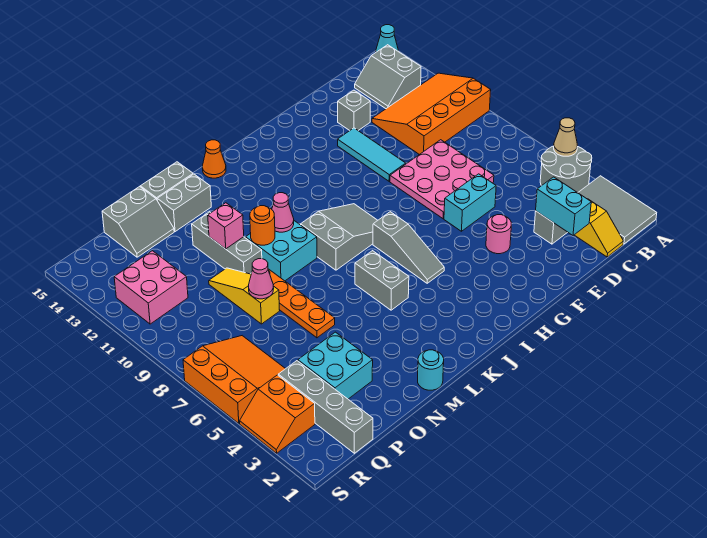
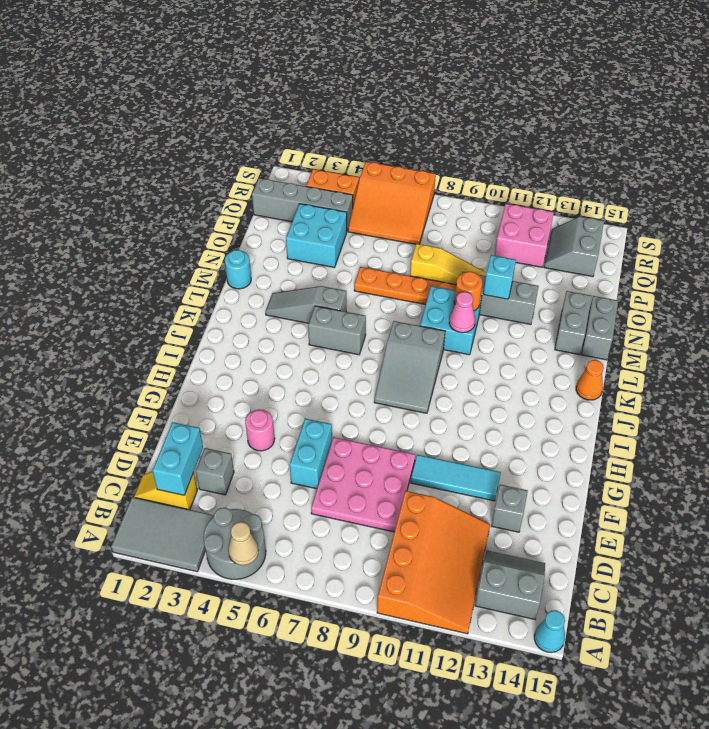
cyan brick D2:D3 level 2 -> cyan brick C2:D2 level 2
grey slope I5:I7 level 1 top 7 -> grey slope L3:L5 level 1 top 5
pink brick N11 level 2 -> cyan brick N11 level 2
pink cone O8 level 2 -> none
grey slope O14:P15 level 1 top 15 -> grey slope Q13:R14 level 1 top 14

